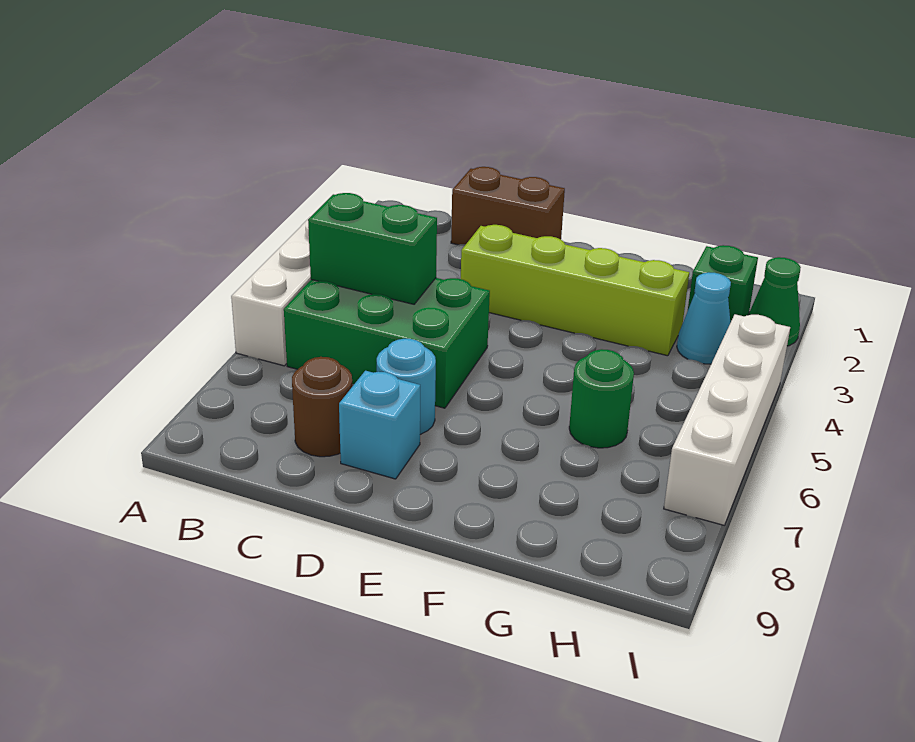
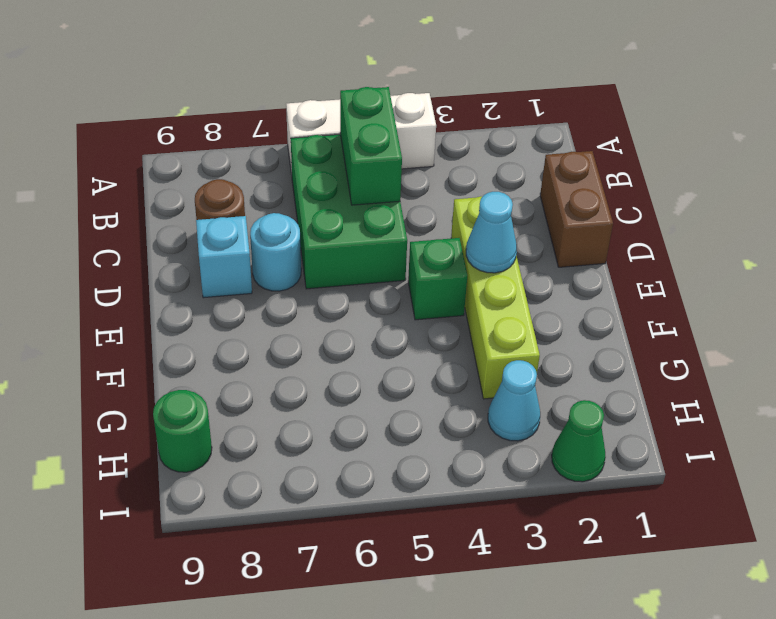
none -> cyan cone E3 level 2
green round brick G6 level 1 -> green round brick H9 level 1
green brick H2 level 1 -> green brick E4 level 1
white brick I4:I7 level 1 -> none

